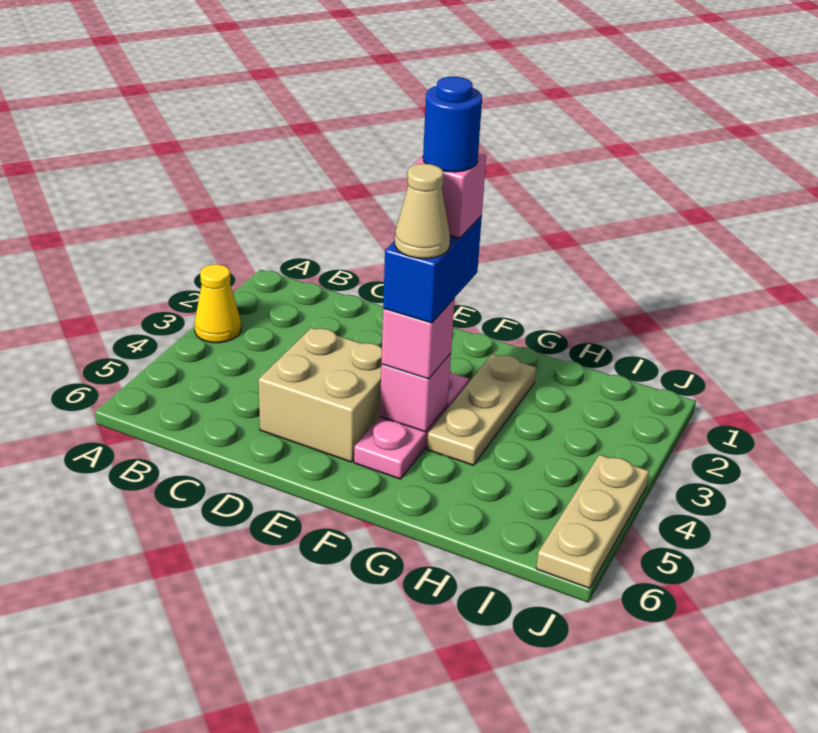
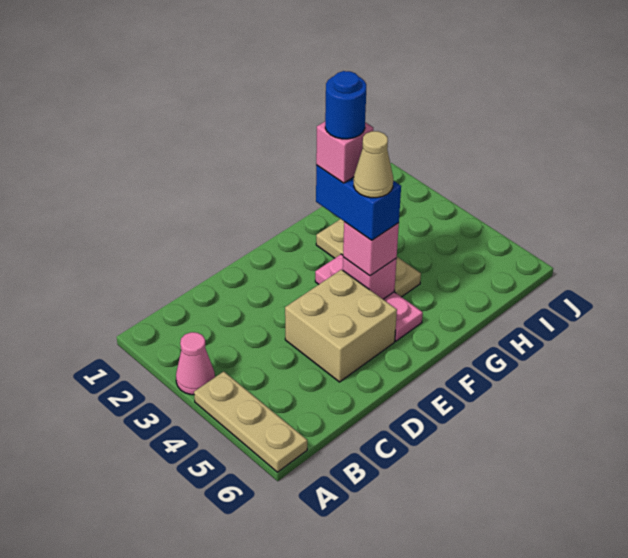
yellow cone A3 level 1 -> pink cone A3 level 1
tan plate J4:J6 level 1 -> tan plate A4:A6 level 1

